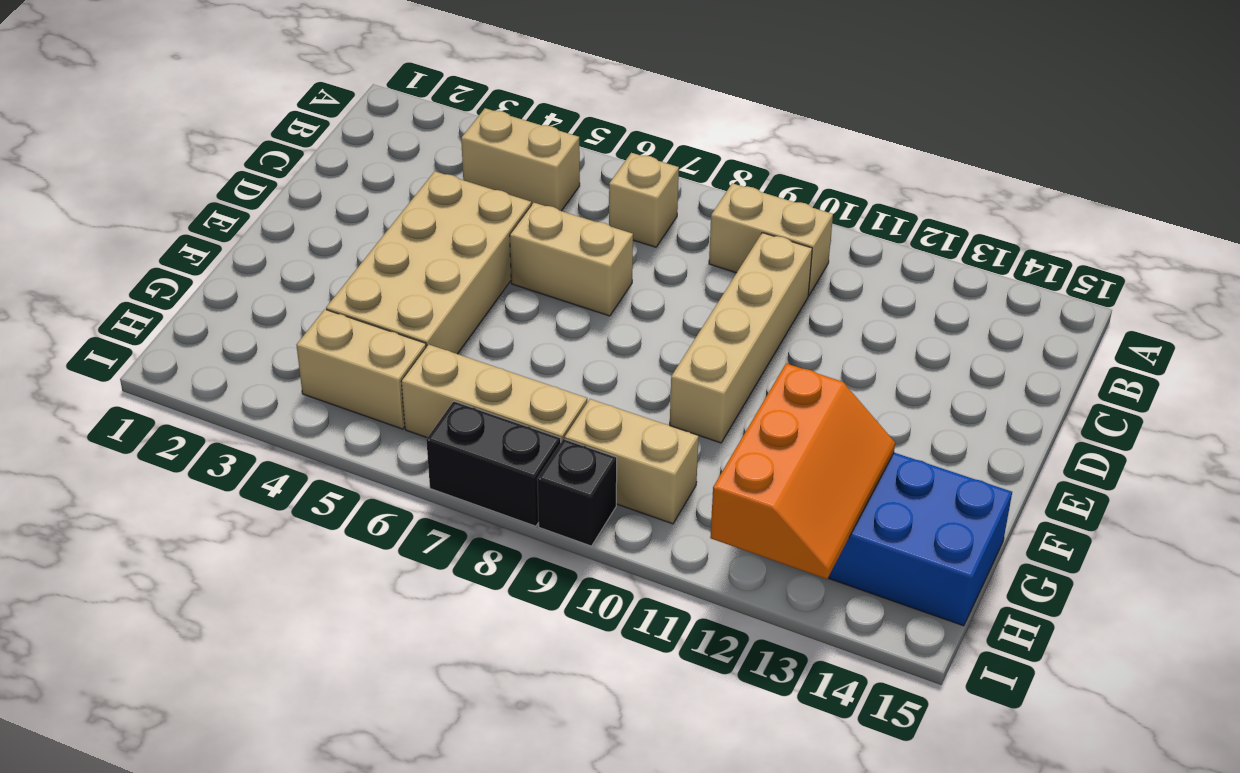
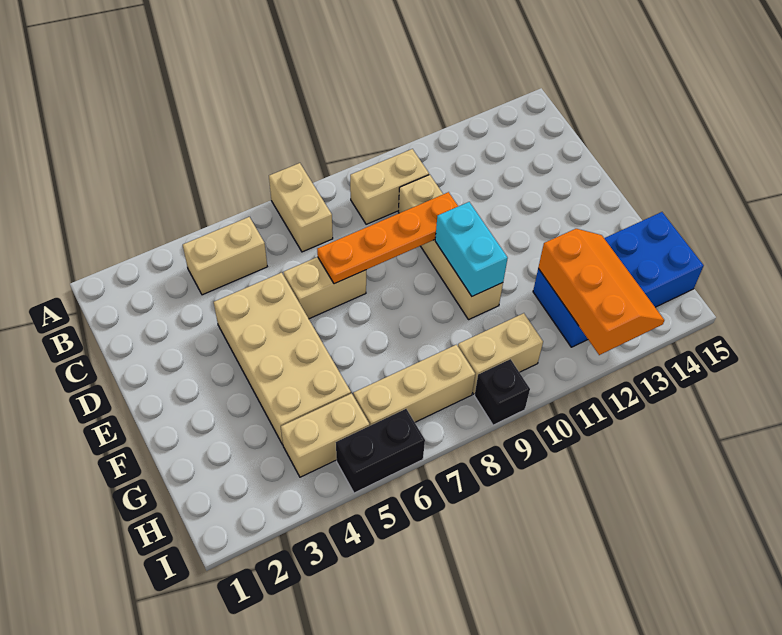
tan brick B7 level 1 -> tan brick A7:B7 level 1
none -> orange plate D7:D10 level 2
none -> cyan brick E10:F10 level 2
black brick I7:I8 level 1 -> black brick I5:I6 level 1

